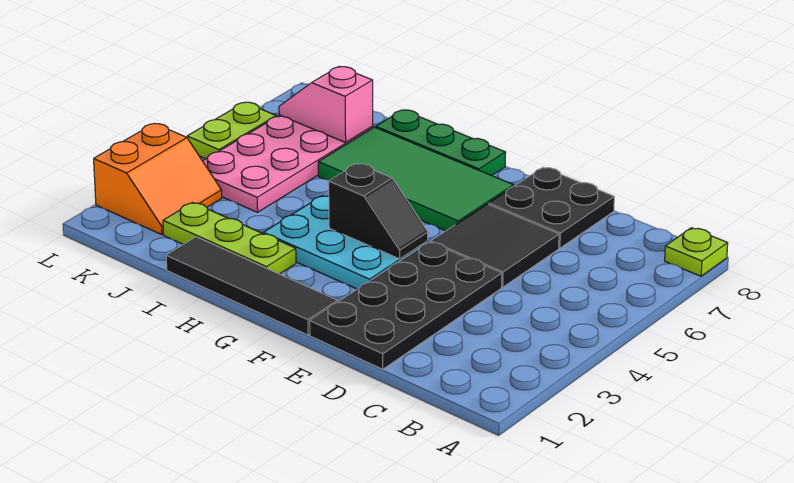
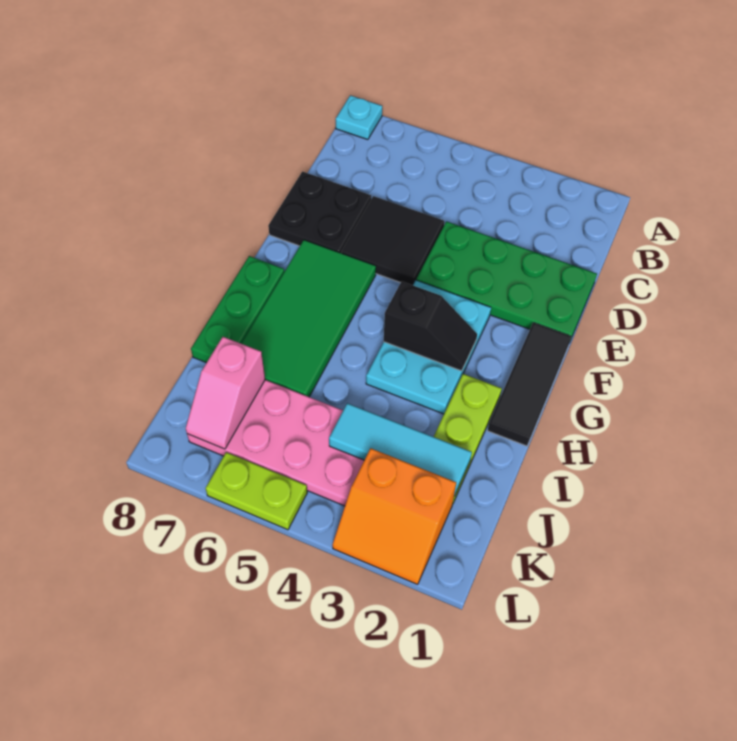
lime plate A8 level 1 -> cyan plate A8 level 1
black plate D1:E4 level 1 -> green plate D1:E4 level 1
black tile F1:I1 level 1 -> black tile F1:H1 level 1
black slope F4:G4 level 2 top G -> black slope G3:G4 level 2 top 4
none -> cyan tile J2:J4 level 2
orange slope K2:L3 level 1 top L -> orange slope K2:L3 level 1 top K

